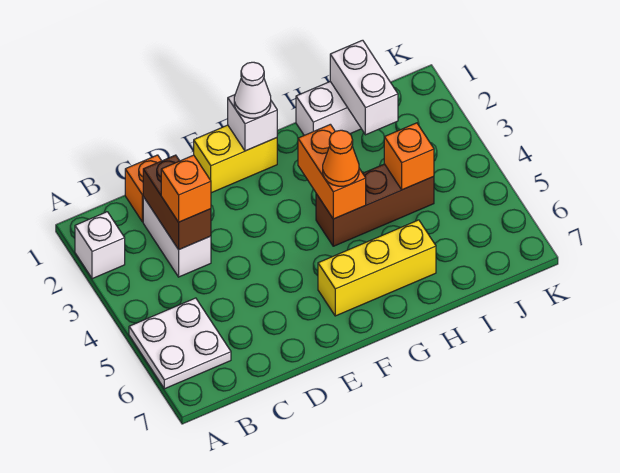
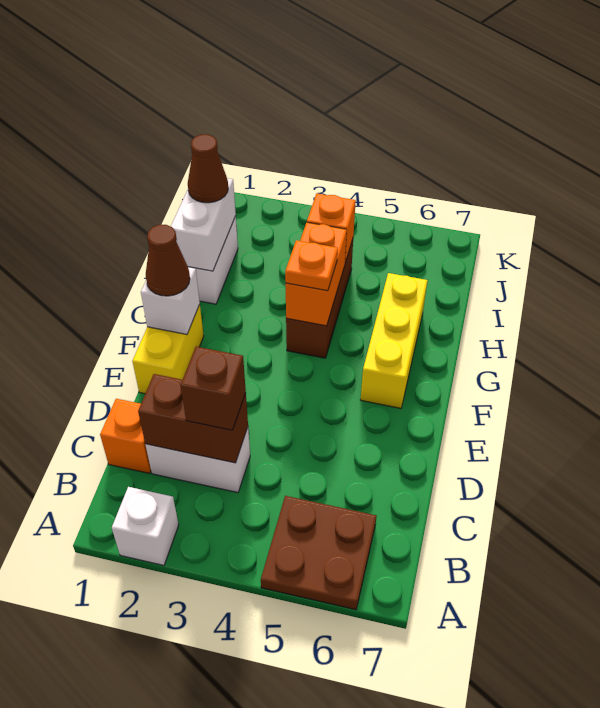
white plate A5:B6 level 1 -> brown plate A5:B6 level 1
orange brick C3 level 3 -> brown brick C3 level 3
white cone F1 level 3 -> brown cone F1 level 3
orange brick G3:G4 level 2 -> orange brick G4:H4 level 2
orange cone G4 level 3 -> orange plate G4 level 3
white brick I1:I2 level 2 -> white brick H1:I1 level 2
none -> brown cone I1 level 3

